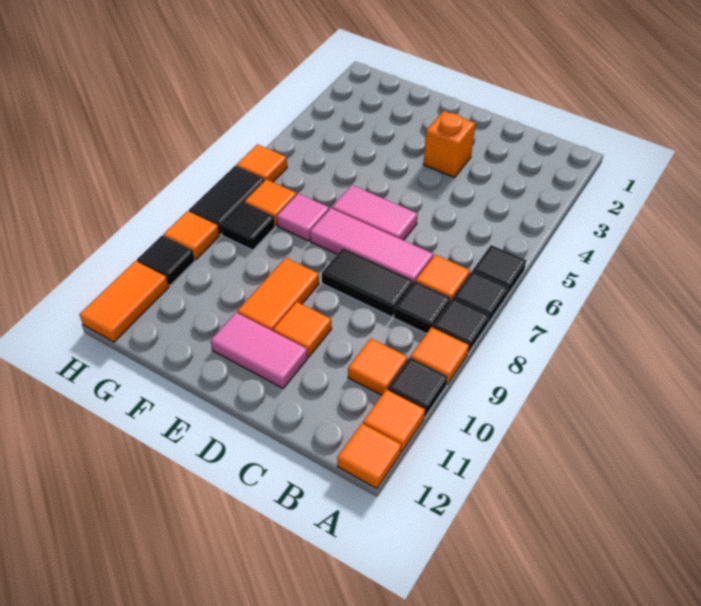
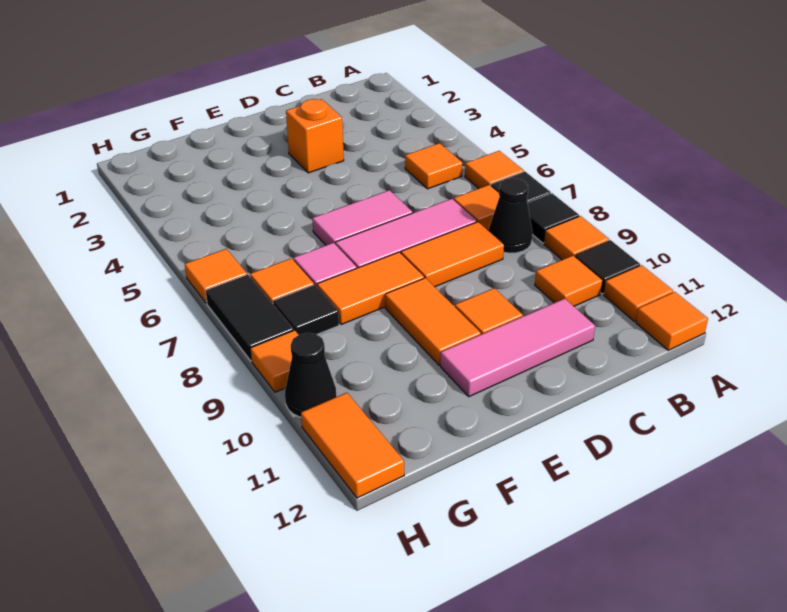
black tile A6 level 1 -> orange tile A6 level 1
none -> orange tile B5 level 1
black tile B8 level 1 -> black cone B8 level 1
black tile C8:D8 level 1 -> orange tile C8:D8 level 1
pink tile D11:E11 level 1 -> pink tile C11:E11 level 1
none -> orange tile E8:F8 level 1
black tile H10 level 1 -> black cone H10 level 1

